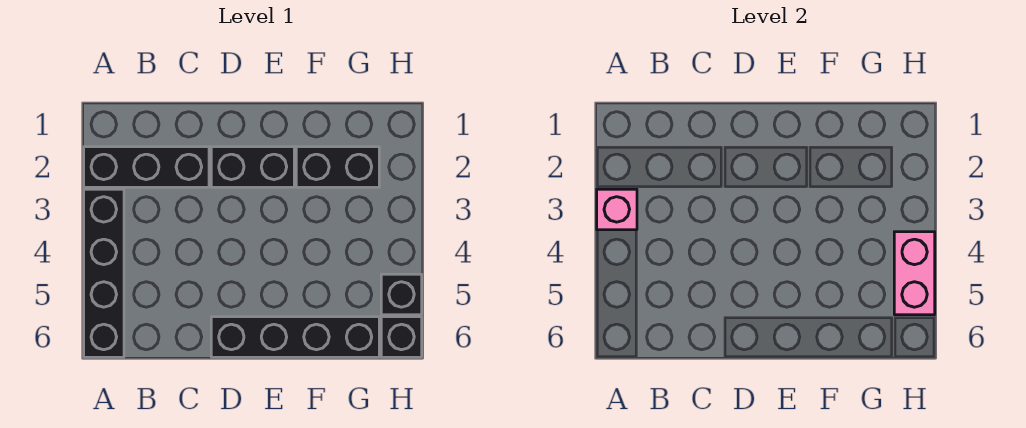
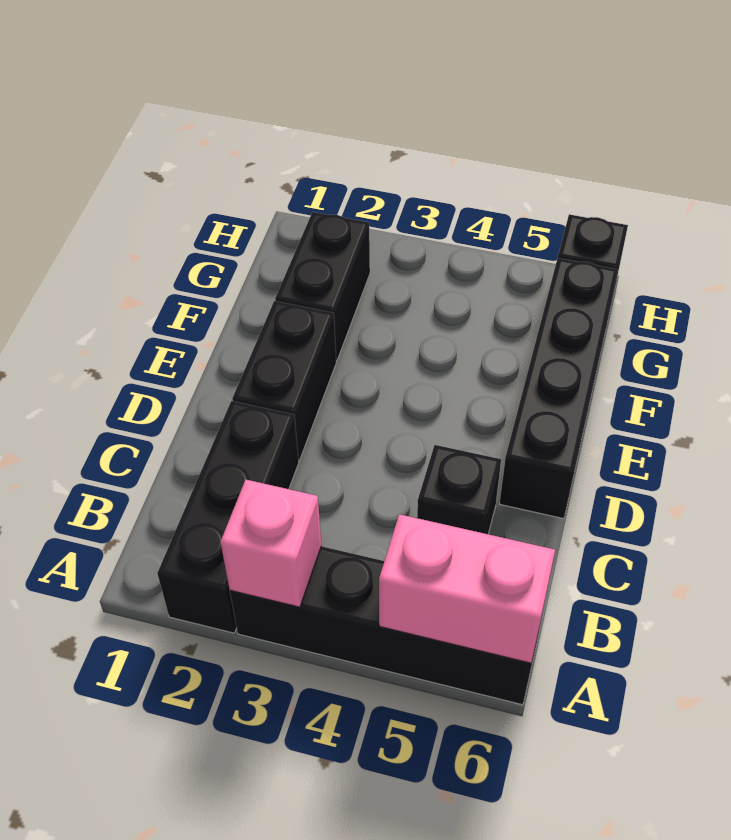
pink brick H4:H5 level 2 -> pink brick A5:A6 level 2
black brick H5 level 1 -> black brick C5 level 1

